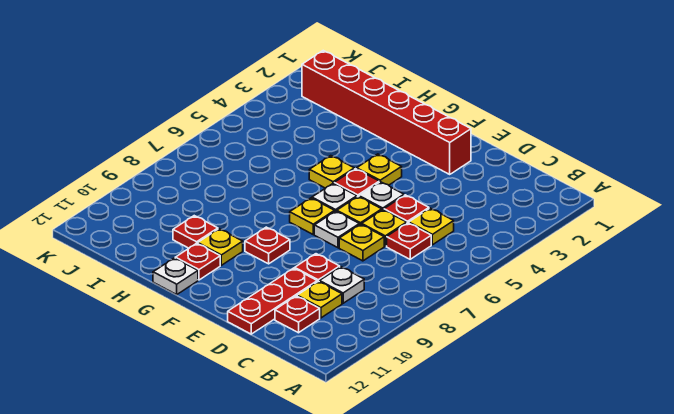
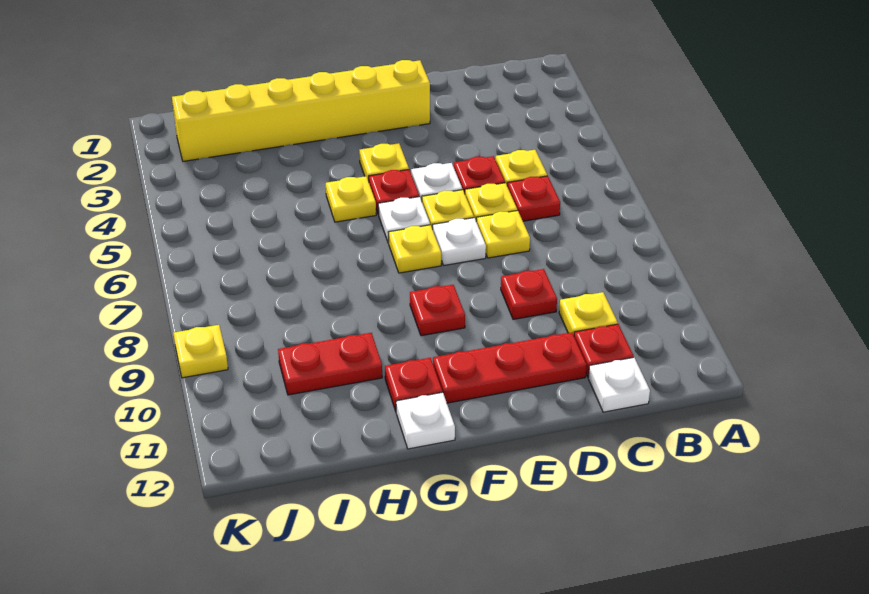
white plate C9 level 1 -> white plate C12 level 1
red plate D10:D12 level 1 -> red plate D11:F11 level 1
red brick E2:J2 level 1 -> yellow brick E2:J2 level 1
yellow plate G10 level 1 -> yellow plate K9 level 1
red plate H10 level 1 -> red plate H10:I10 level 1

